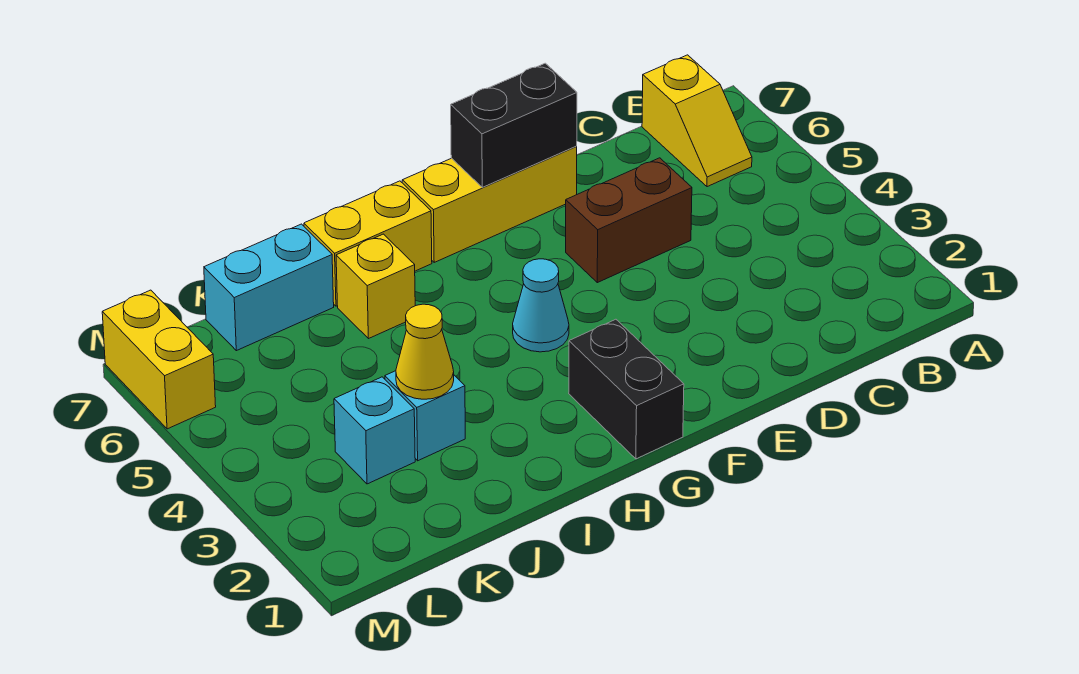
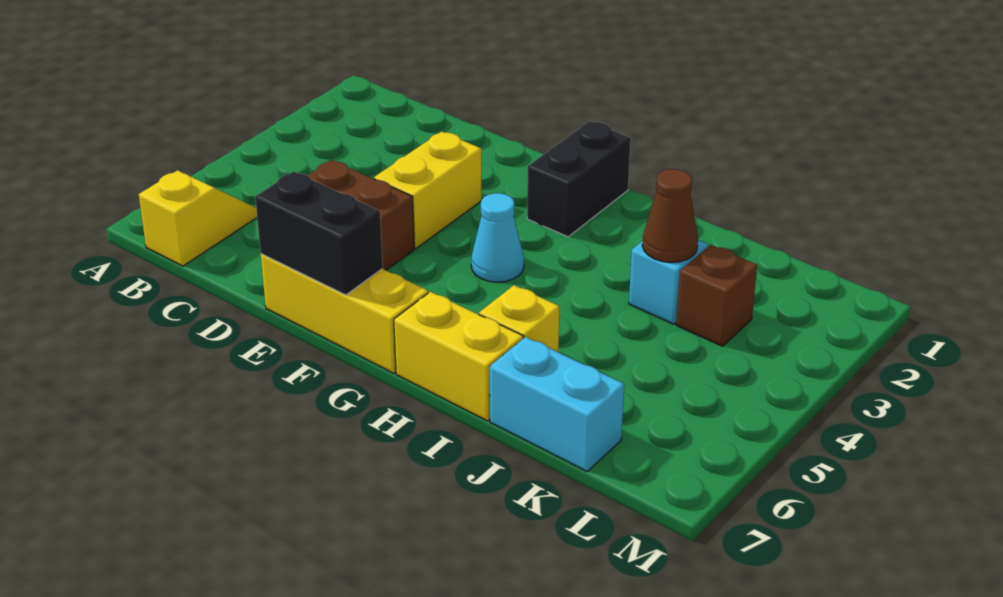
yellow cone J3 level 2 -> brown cone J3 level 2
cyan brick K3 level 1 -> brown brick K3 level 1
yellow brick M6:M7 level 1 -> yellow brick E3:E4 level 1

